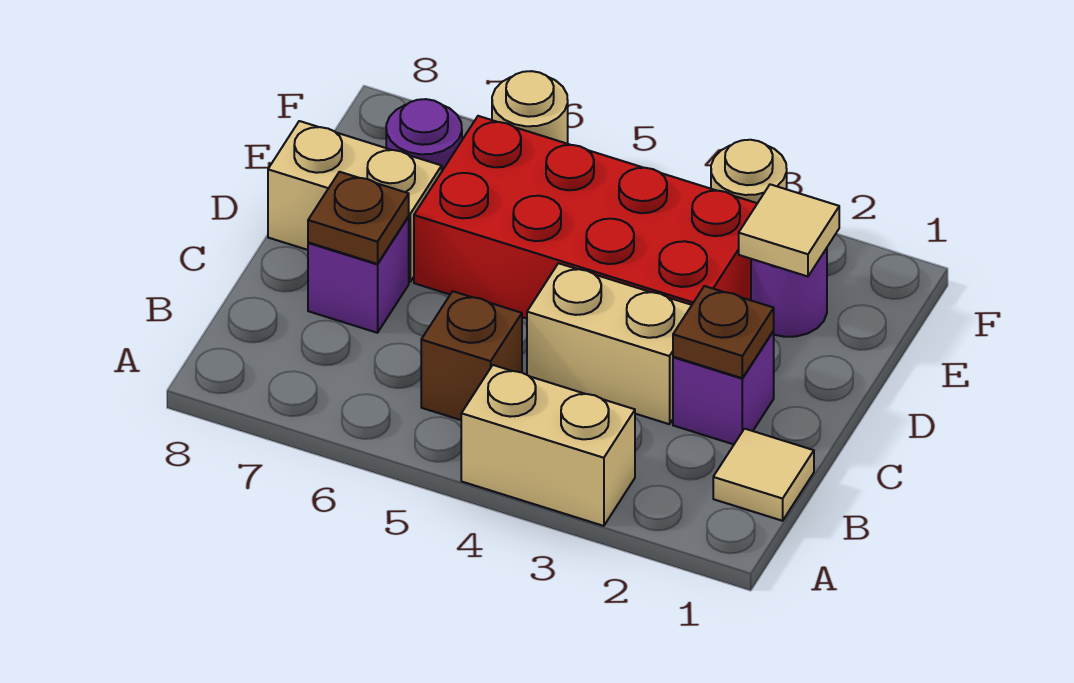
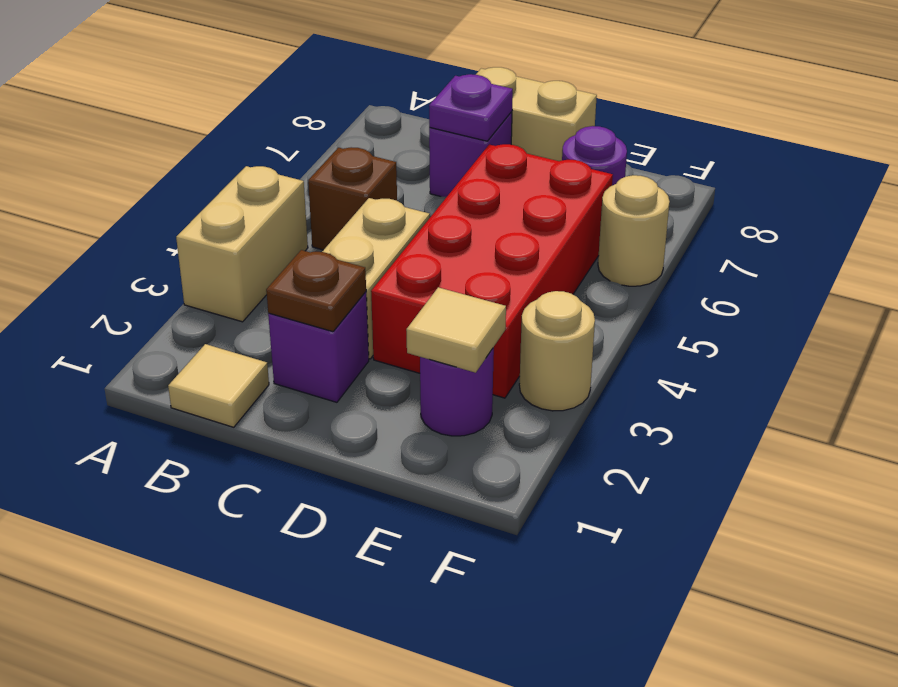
brown plate C7 level 2 -> purple plate C7 level 2
tan brick D7:D8 level 1 -> tan brick C8:D8 level 1

